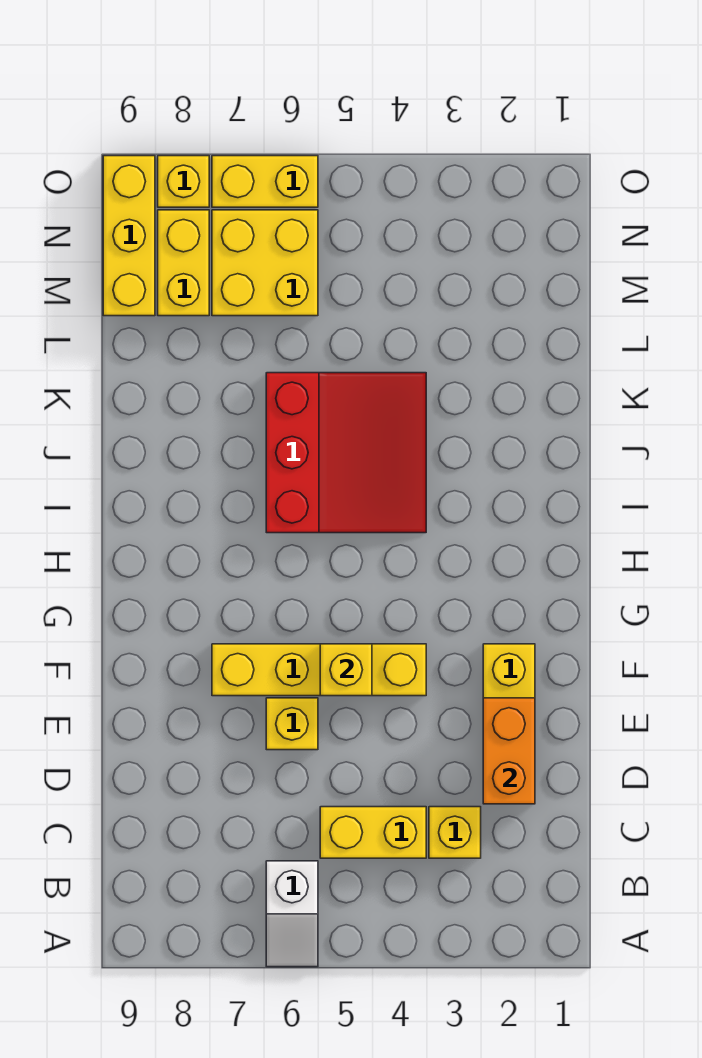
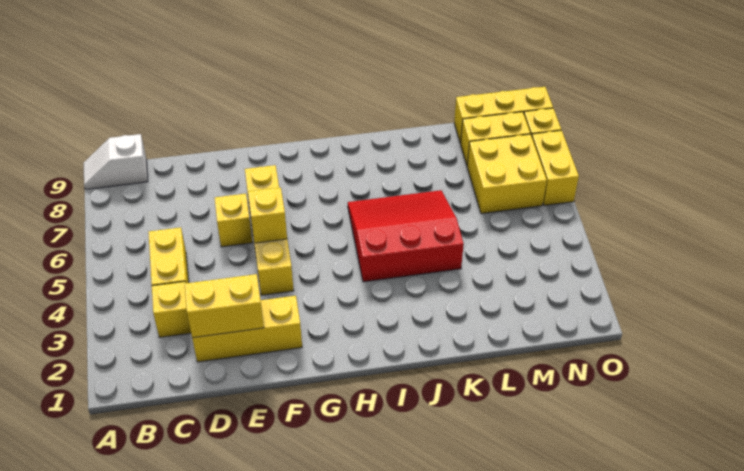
white slope A6:B6 level 1 top B -> white slope A9:B9 level 1 top B
orange brick D2:E2 level 2 -> yellow brick D2:E2 level 2
red slope I4:K6 level 1 top 6 -> red slope I4:K6 level 1 top 4

